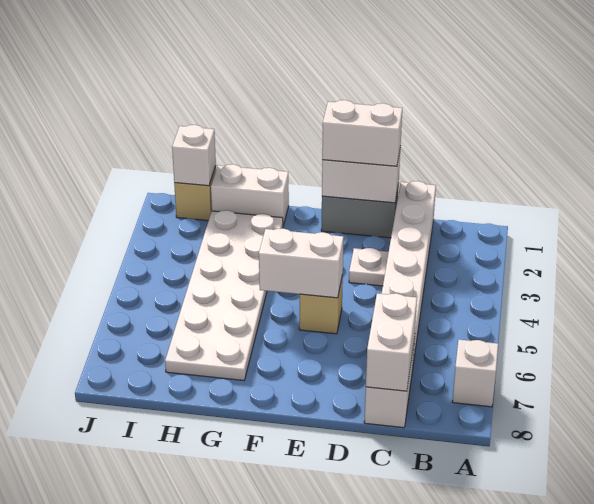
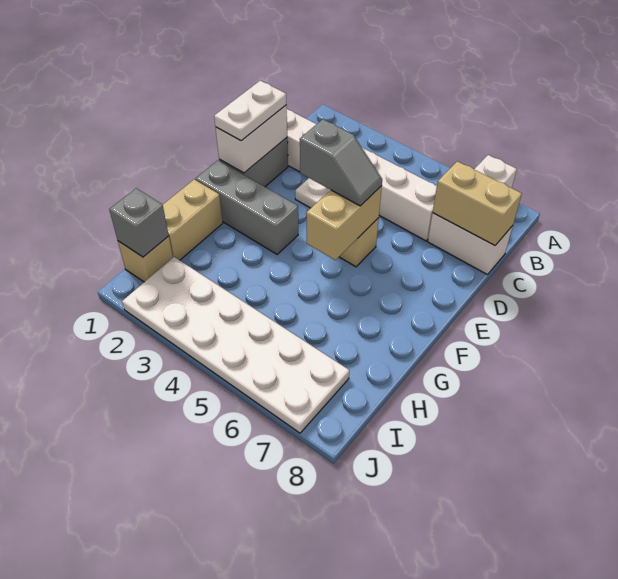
white brick C7:C8 level 2 -> tan brick C7:C8 level 2
white brick D1:E1 level 3 -> white plate D1:E1 level 3
none -> grey slope E4:E5 level 3 top 4
white brick E5:F5 level 2 -> tan brick E5:F5 level 2
none -> grey brick F1:F3 level 1
white brick G1:H1 level 1 -> tan brick G1:H1 level 1
white plate G2:H7 level 1 -> white plate I2:J7 level 1
white brick I1 level 2 -> grey brick I1 level 2

